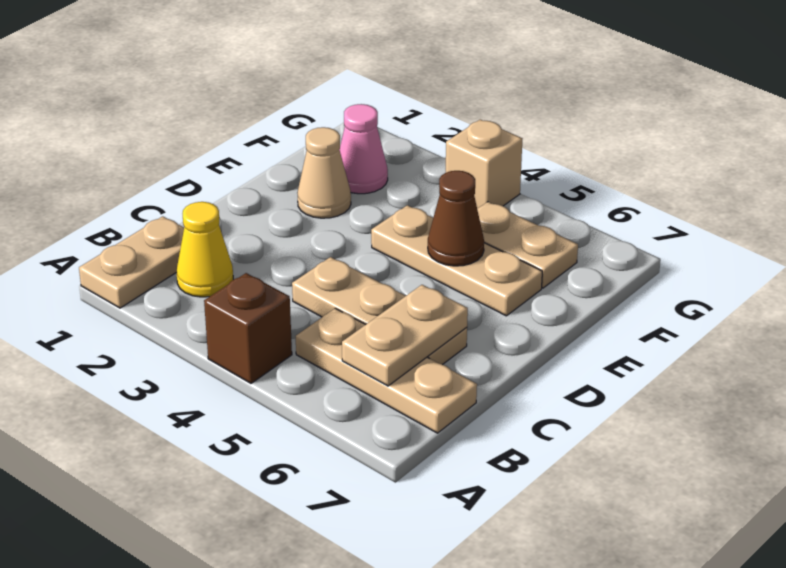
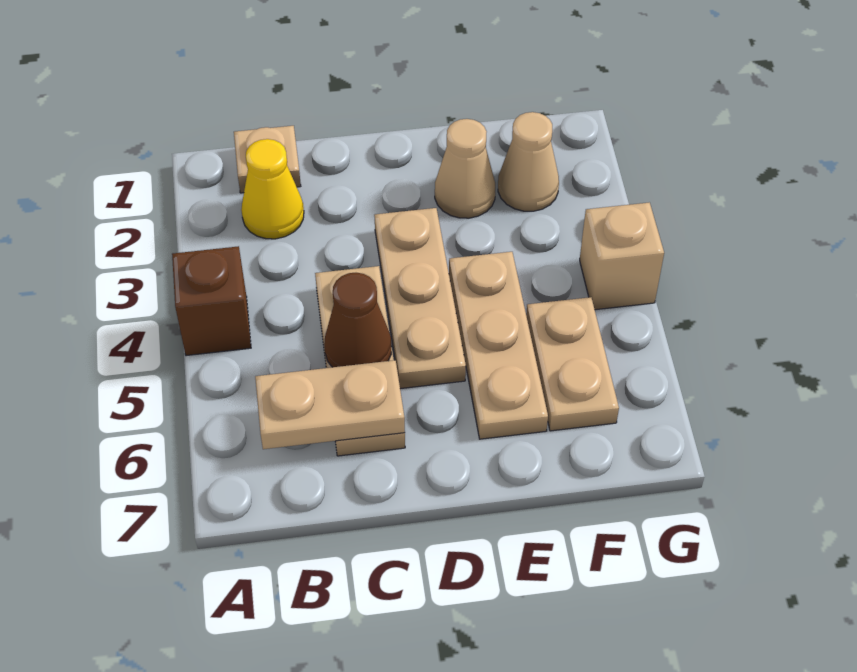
tan plate A1:B1 level 1 -> tan plate B1 level 1
tan plate B5:B7 level 1 -> tan plate D3:D5 level 1
brown cone E5 level 2 -> brown cone C5 level 2
pink cone F2 level 1 -> tan cone F2 level 1

